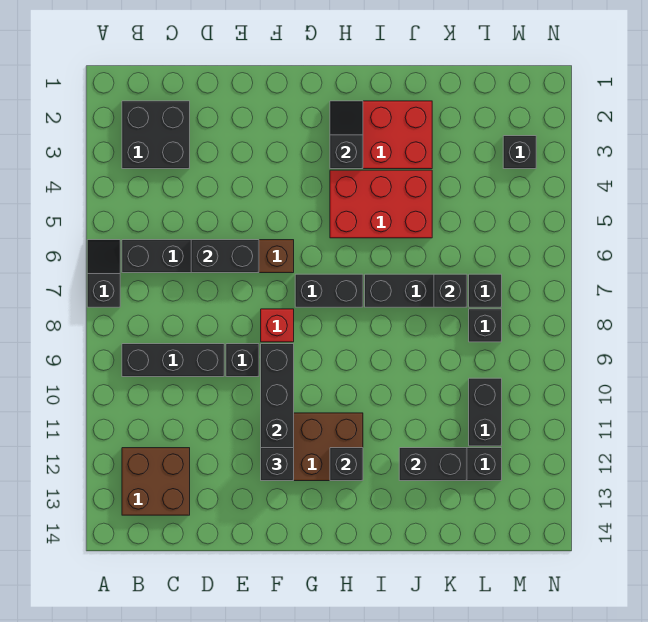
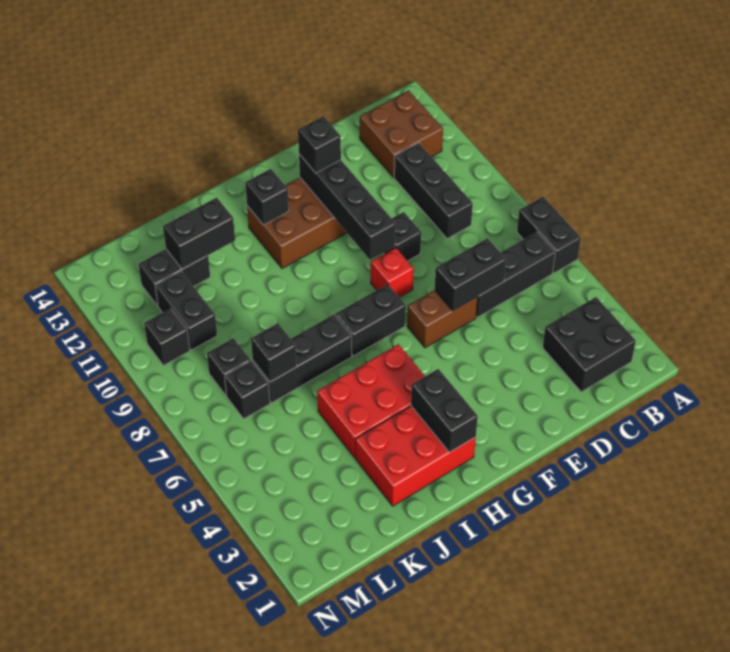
black slope A6:A7 level 1 top 7 -> black brick A6:A7 level 1
black brick B9:D9 level 1 -> black brick C9:C11 level 1
black slope H2:H3 level 2 top 3 -> black brick H2:H3 level 2
black brick M3 level 1 -> black brick M10 level 1

